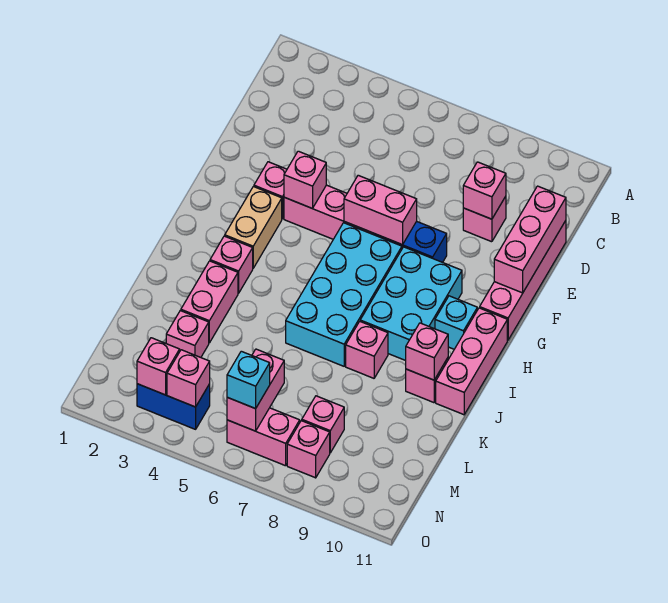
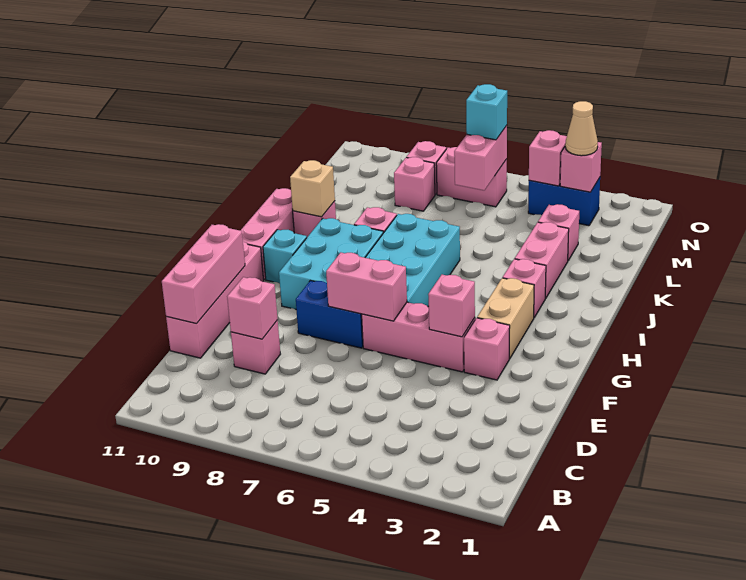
pink brick J10 level 2 -> tan brick J10 level 2
none -> tan cone N3 level 3

